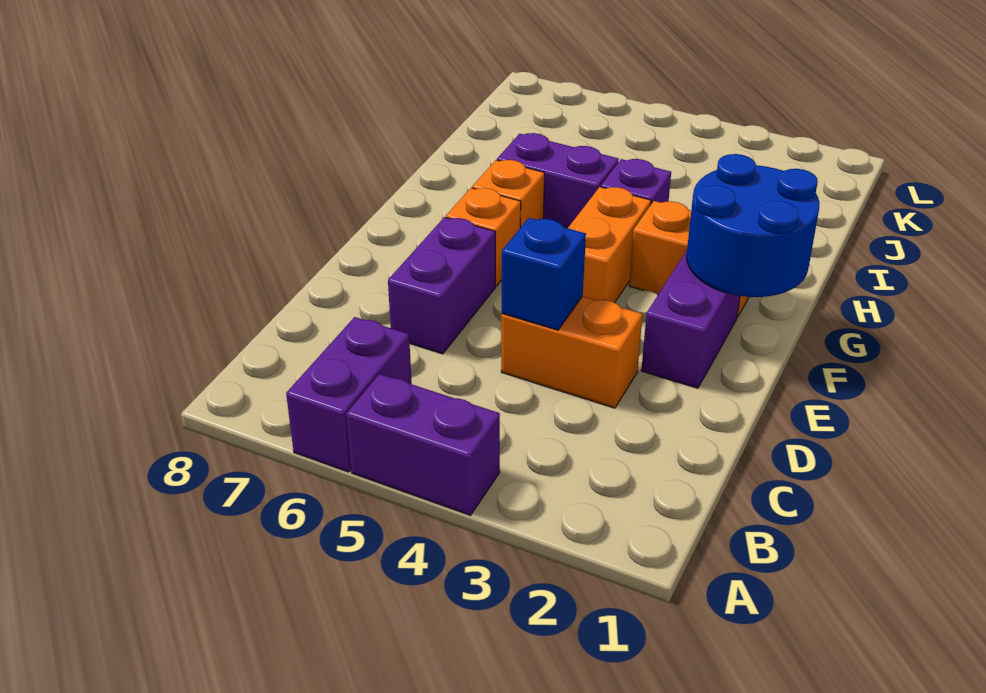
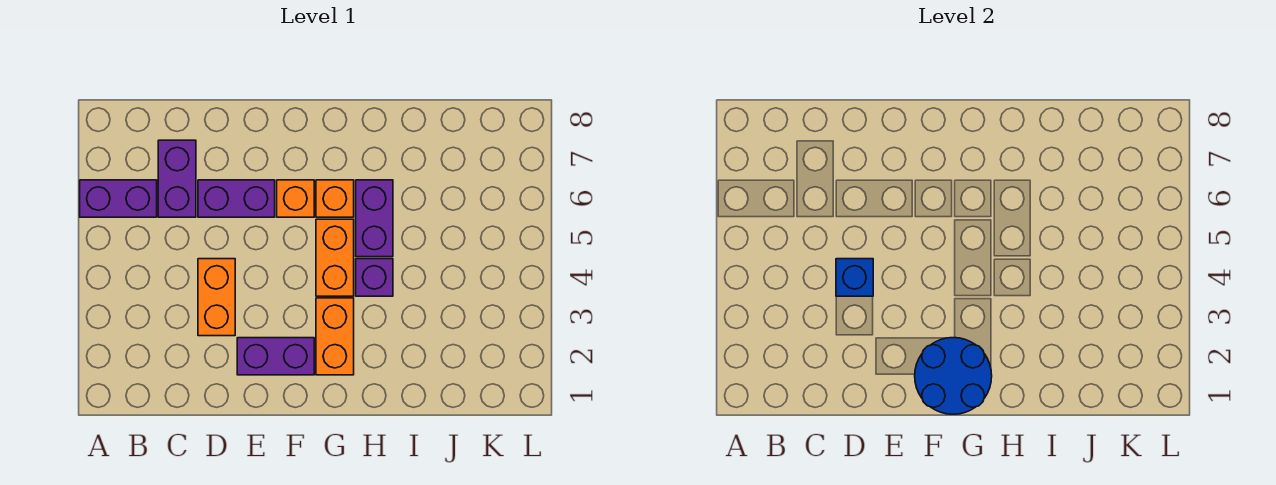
purple brick A4:A5 level 1 -> purple brick C6:C7 level 1
orange brick F4:G4 level 1 -> orange brick G4:G5 level 1

